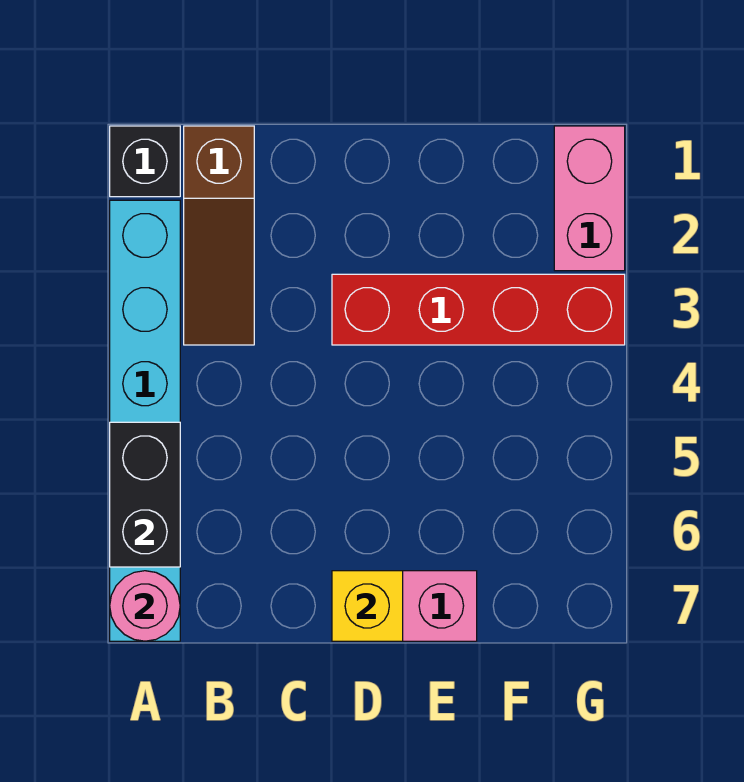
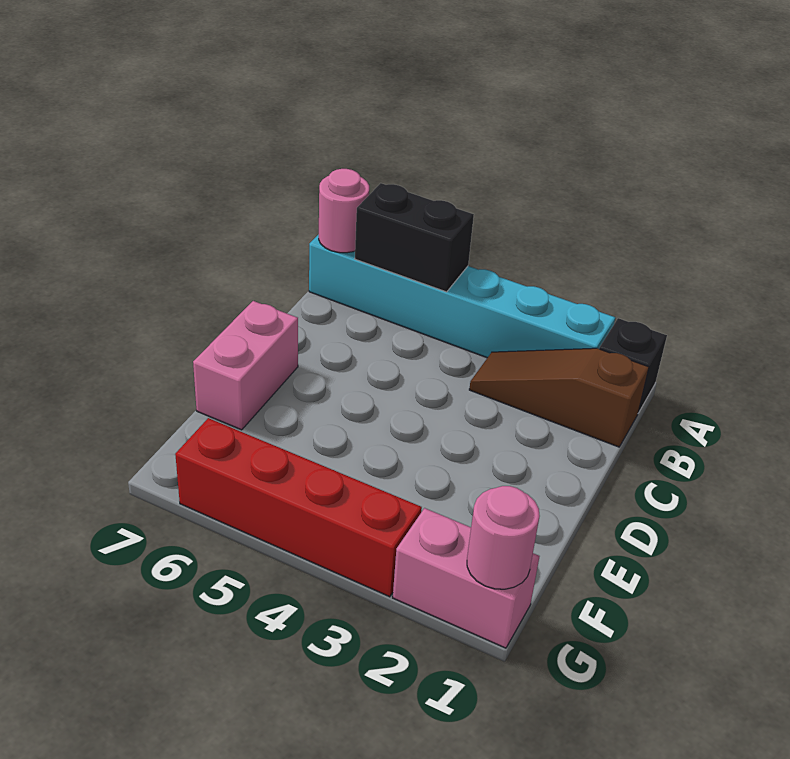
red brick D3:G3 level 1 -> red brick G3:G6 level 1
yellow brick D7 level 2 -> none
none -> pink round brick G1 level 2

